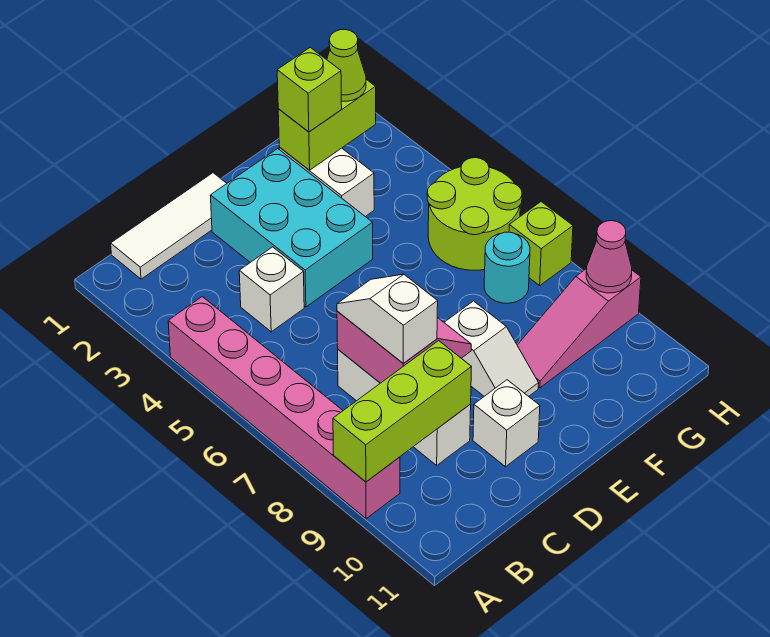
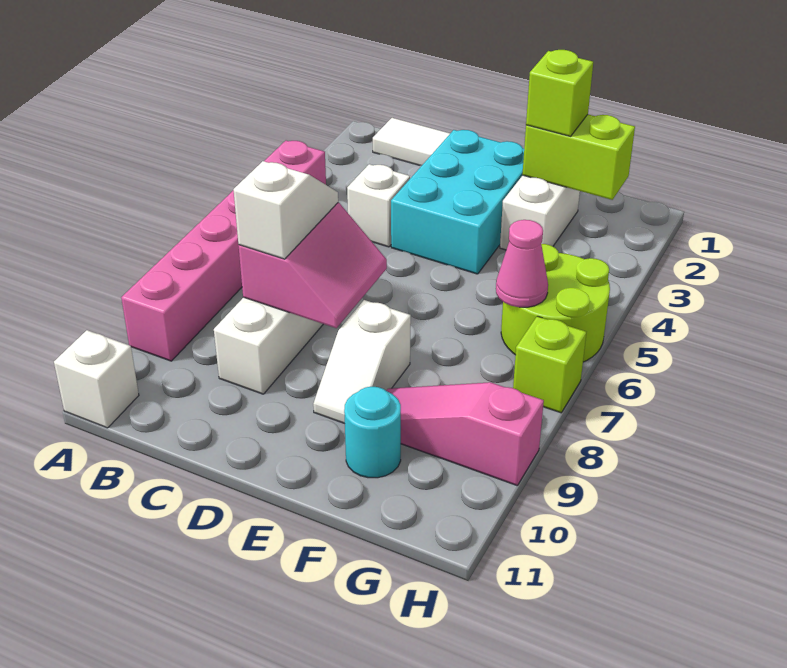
lime brick A9:C9 level 2 -> none
white brick D10 level 1 -> white brick A11 level 1
lime cone G2 level 3 -> none
cyan round brick G7 level 1 -> cyan round brick F10 level 1
pink cone H9 level 2 -> pink cone G6 level 2

